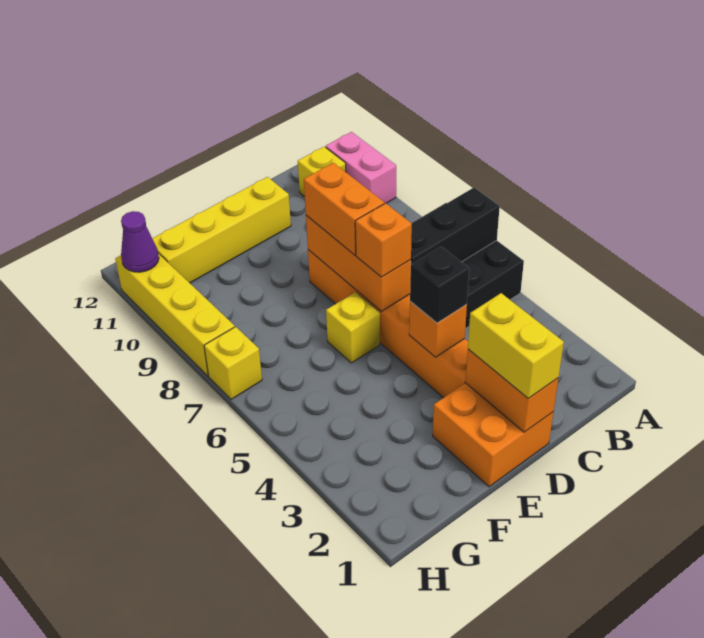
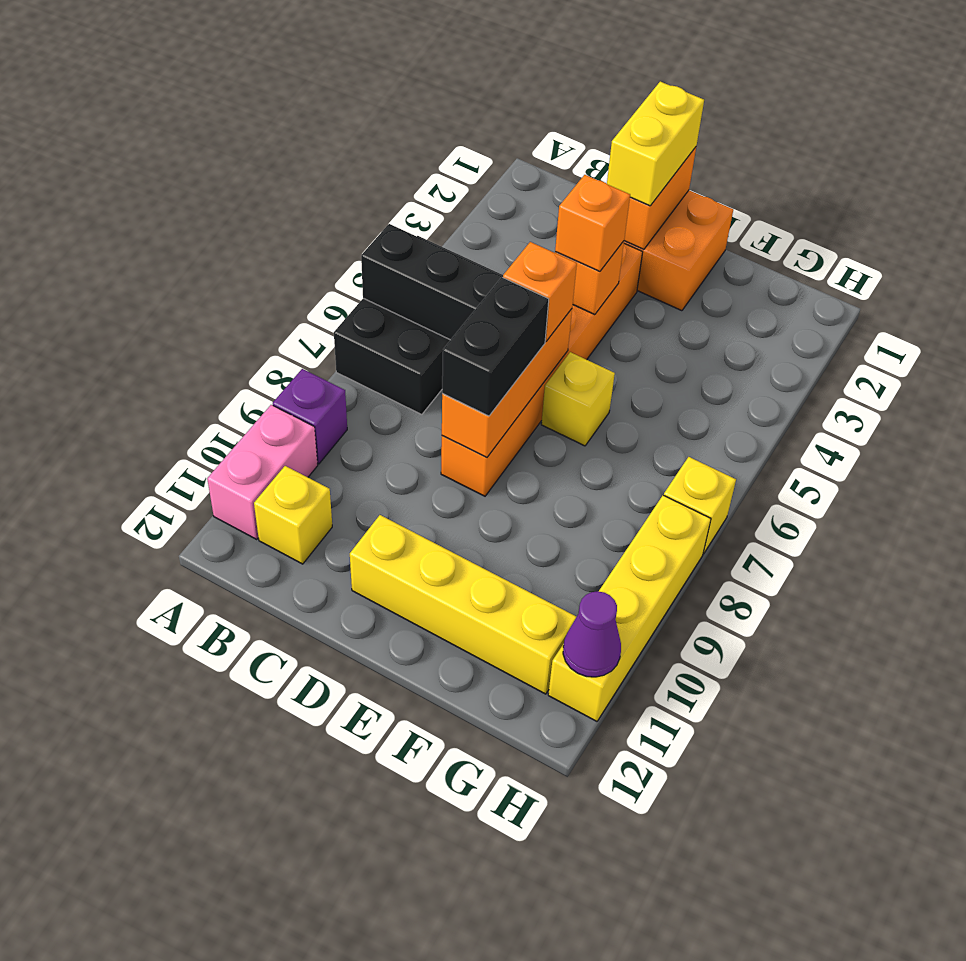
none -> purple brick A9 level 1
black brick D4 level 3 -> orange brick D4 level 3
orange brick D7:D8 level 3 -> black brick D7:D8 level 3

